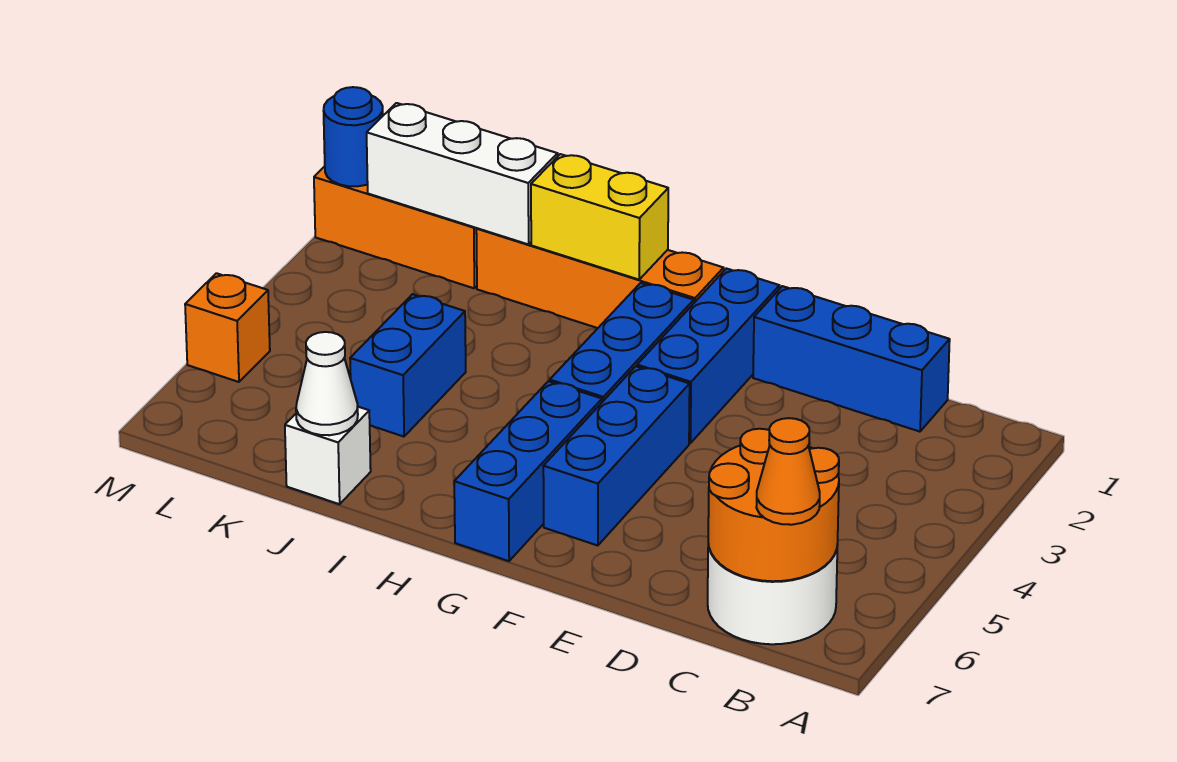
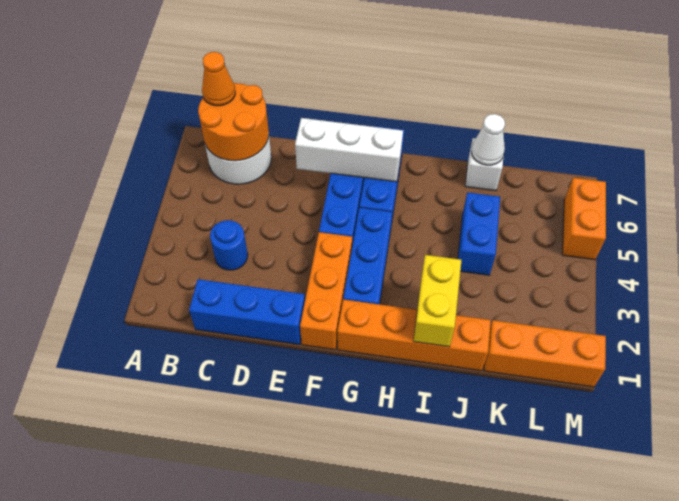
blue brick F1:F3 level 1 -> orange brick F1:F3 level 1
yellow brick H1:I1 level 2 -> yellow brick I1:I2 level 2
white brick J1:L1 level 2 -> white brick E6:G6 level 2
blue round brick M1 level 2 -> blue round brick C3 level 1
orange brick M5 level 1 -> orange brick M5:M6 level 1

